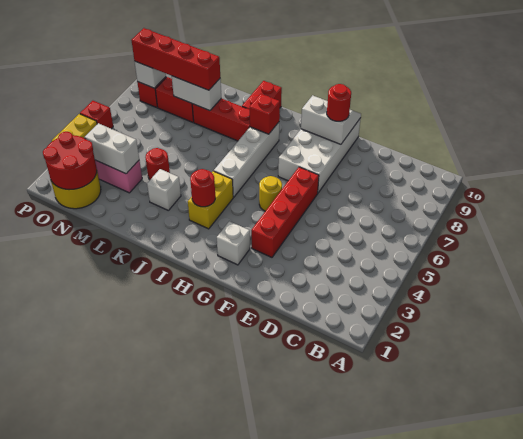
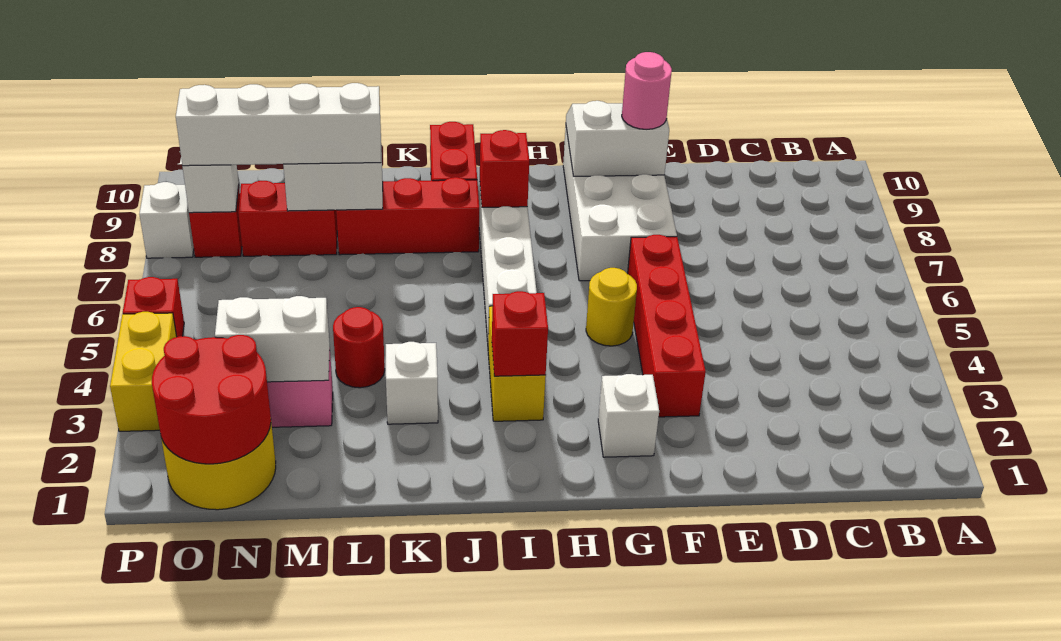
red round brick F9 level 3 -> pink round brick F9 level 3
red round brick I3 level 2 -> red brick I3 level 2
red brick L8:O8 level 3 -> white brick L8:O8 level 3
none -> white brick P8 level 1

